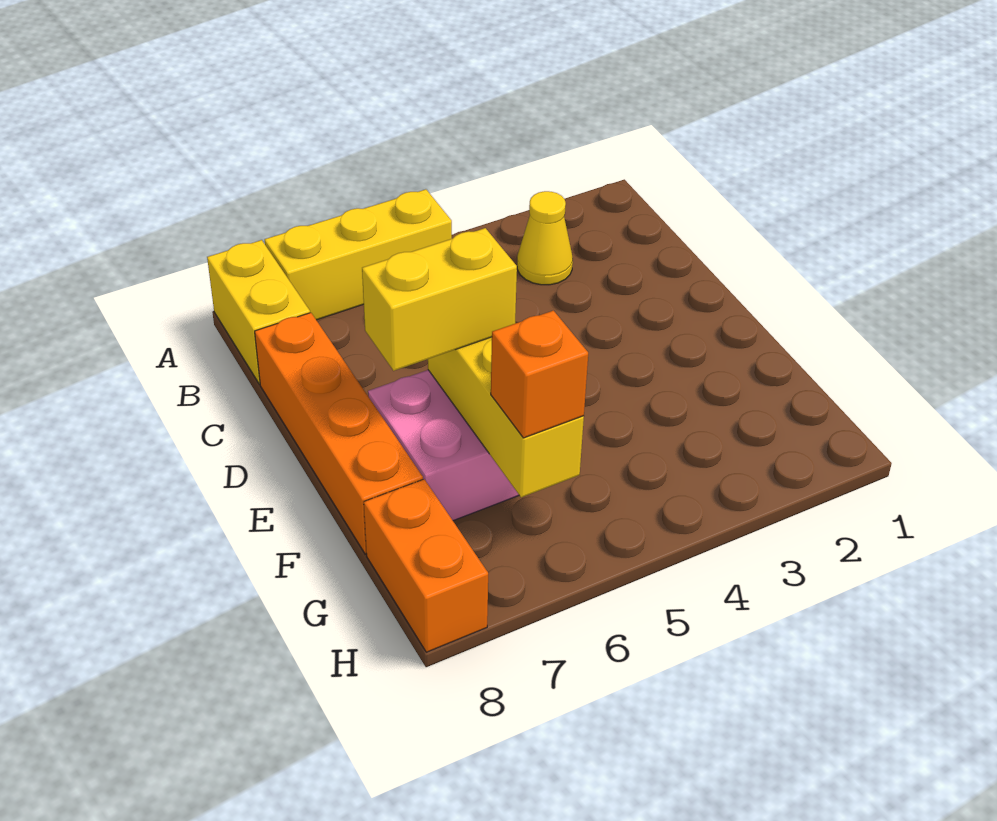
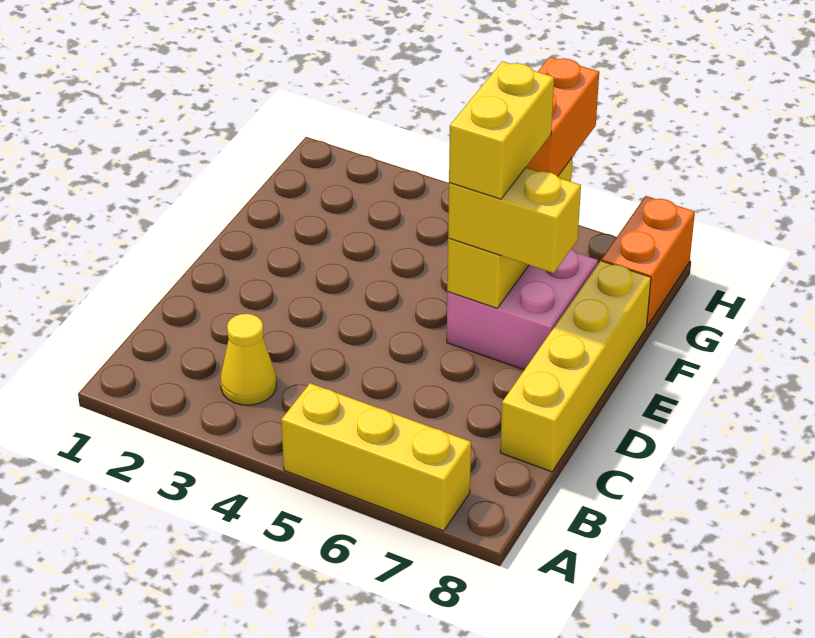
yellow brick A8:B8 level 1 -> yellow brick E6:F6 level 4
orange brick C8:F8 level 1 -> yellow brick C8:F8 level 1
orange brick G6 level 3 -> orange brick G6:H6 level 3

